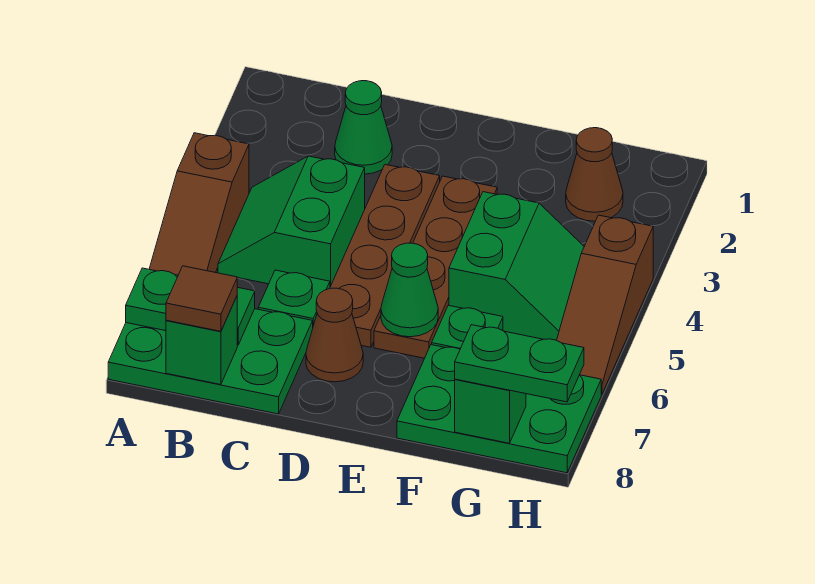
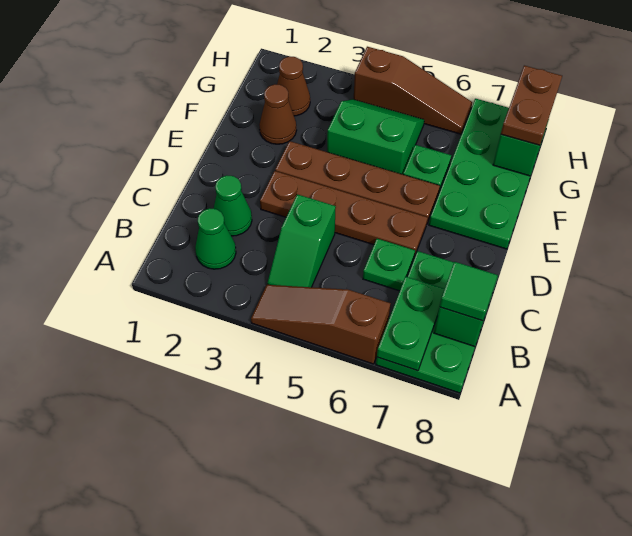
brown slope A4:A6 level 1 top 4 -> brown slope A4:A6 level 1 top 6
green slope B4:C5 level 1 top C -> green slope B4:C4 level 1 top C
brown tile B8 level 3 -> green tile B8 level 3
brown cone D7 level 1 -> brown cone F2 level 1
green cone E6 level 2 -> green cone B2 level 1
green plate F7:H8 level 1 -> green plate E7:H8 level 1
green plate G8:H8 level 3 -> brown plate G8:H8 level 3

